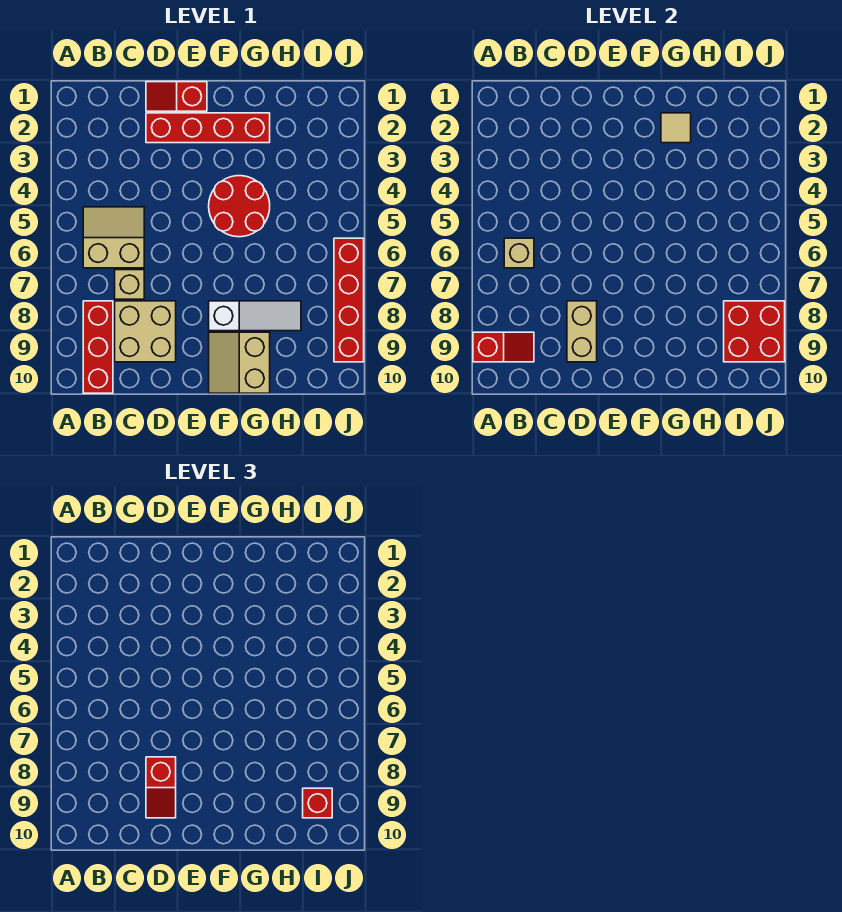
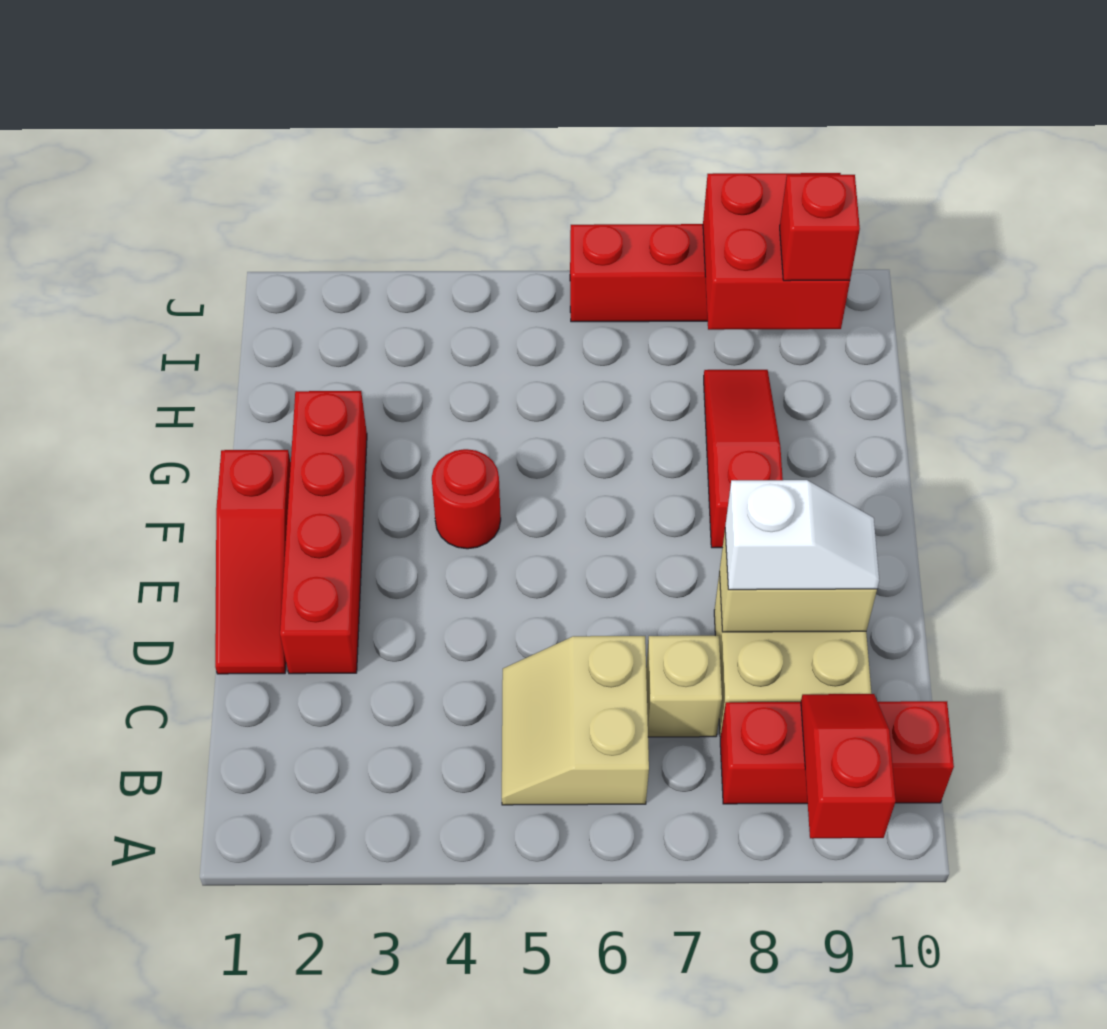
tan brick B6 level 2 -> none
red slope D1:E1 level 1 top E -> red slope D1:F1 level 1 top F
red slope D8:D9 level 3 top 8 -> white slope D8:D9 level 3 top 8
red round brick F4:G5 level 1 -> red round brick F4 level 1
white slope F8:H8 level 1 top F -> red slope F8:H8 level 1 top F
tan slope F9:G10 level 1 top G -> none
tan tile G2 level 2 -> none

